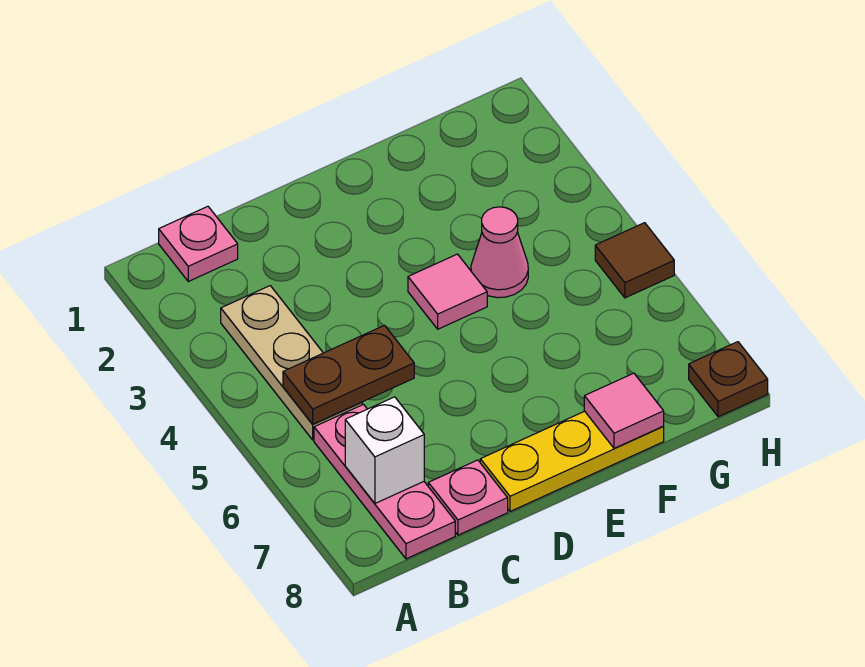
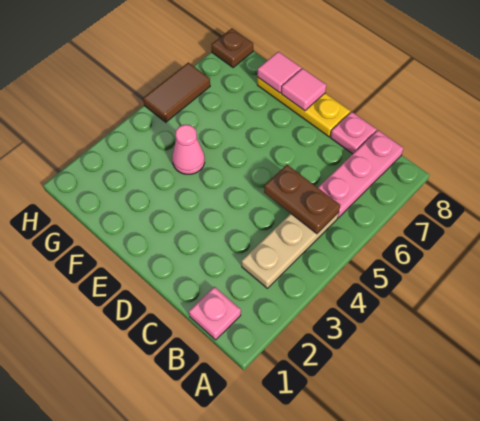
white brick B7 level 2 -> none
pink tile E4 level 1 -> pink tile E8 level 2
brown tile H5 level 1 -> brown tile H5:H6 level 1

